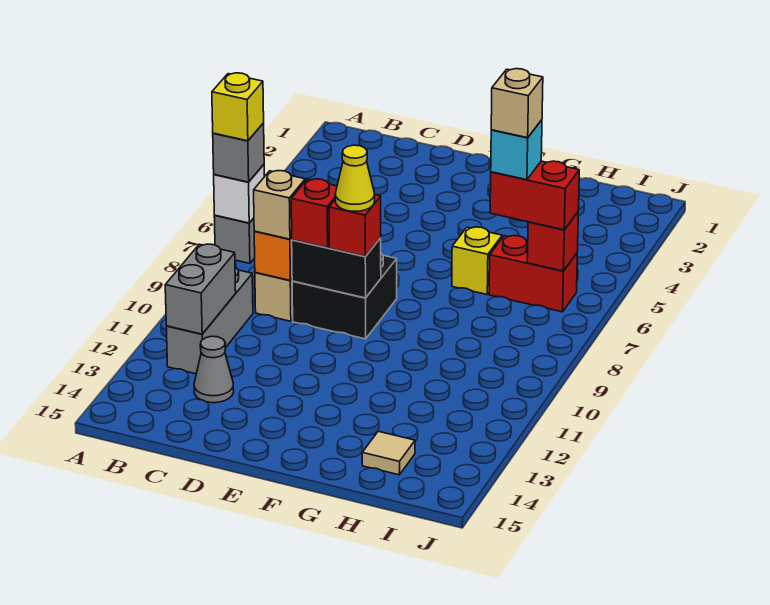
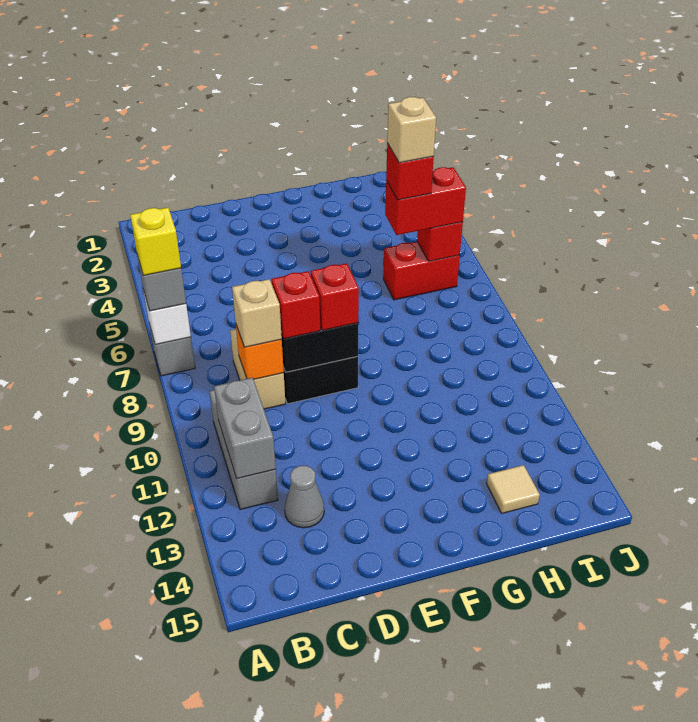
yellow cone E9 level 4 -> none
yellow brick G6 level 1 -> none
cyan brick H6 level 4 -> red brick H6 level 4

